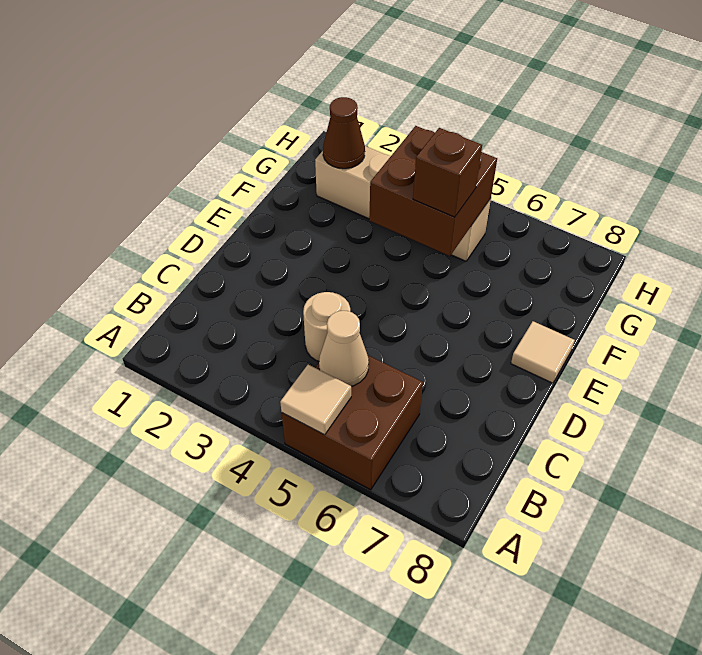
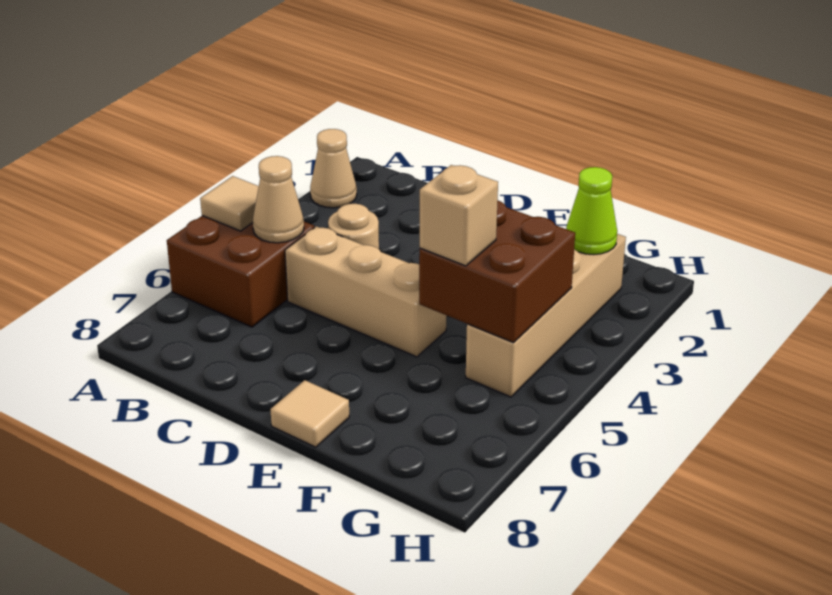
none -> tan cone A2 level 1
none -> tan brick C5:E5 level 1
brown brick F5 level 3 -> tan brick F5 level 3
brown cone G2 level 2 -> lime cone G2 level 2

